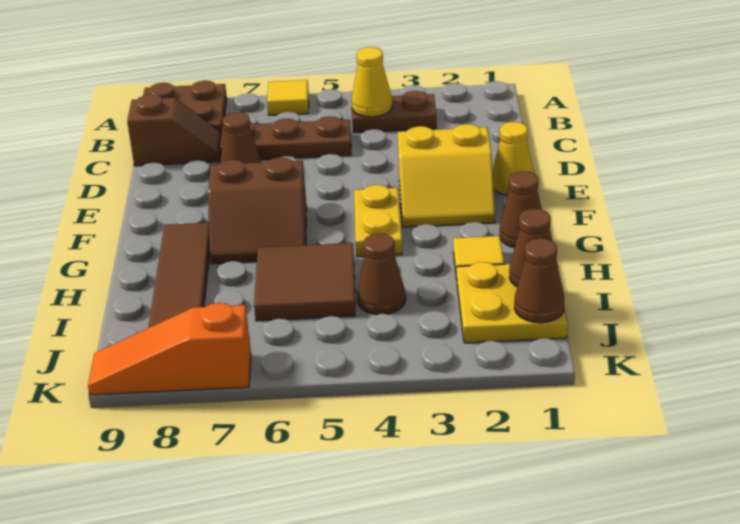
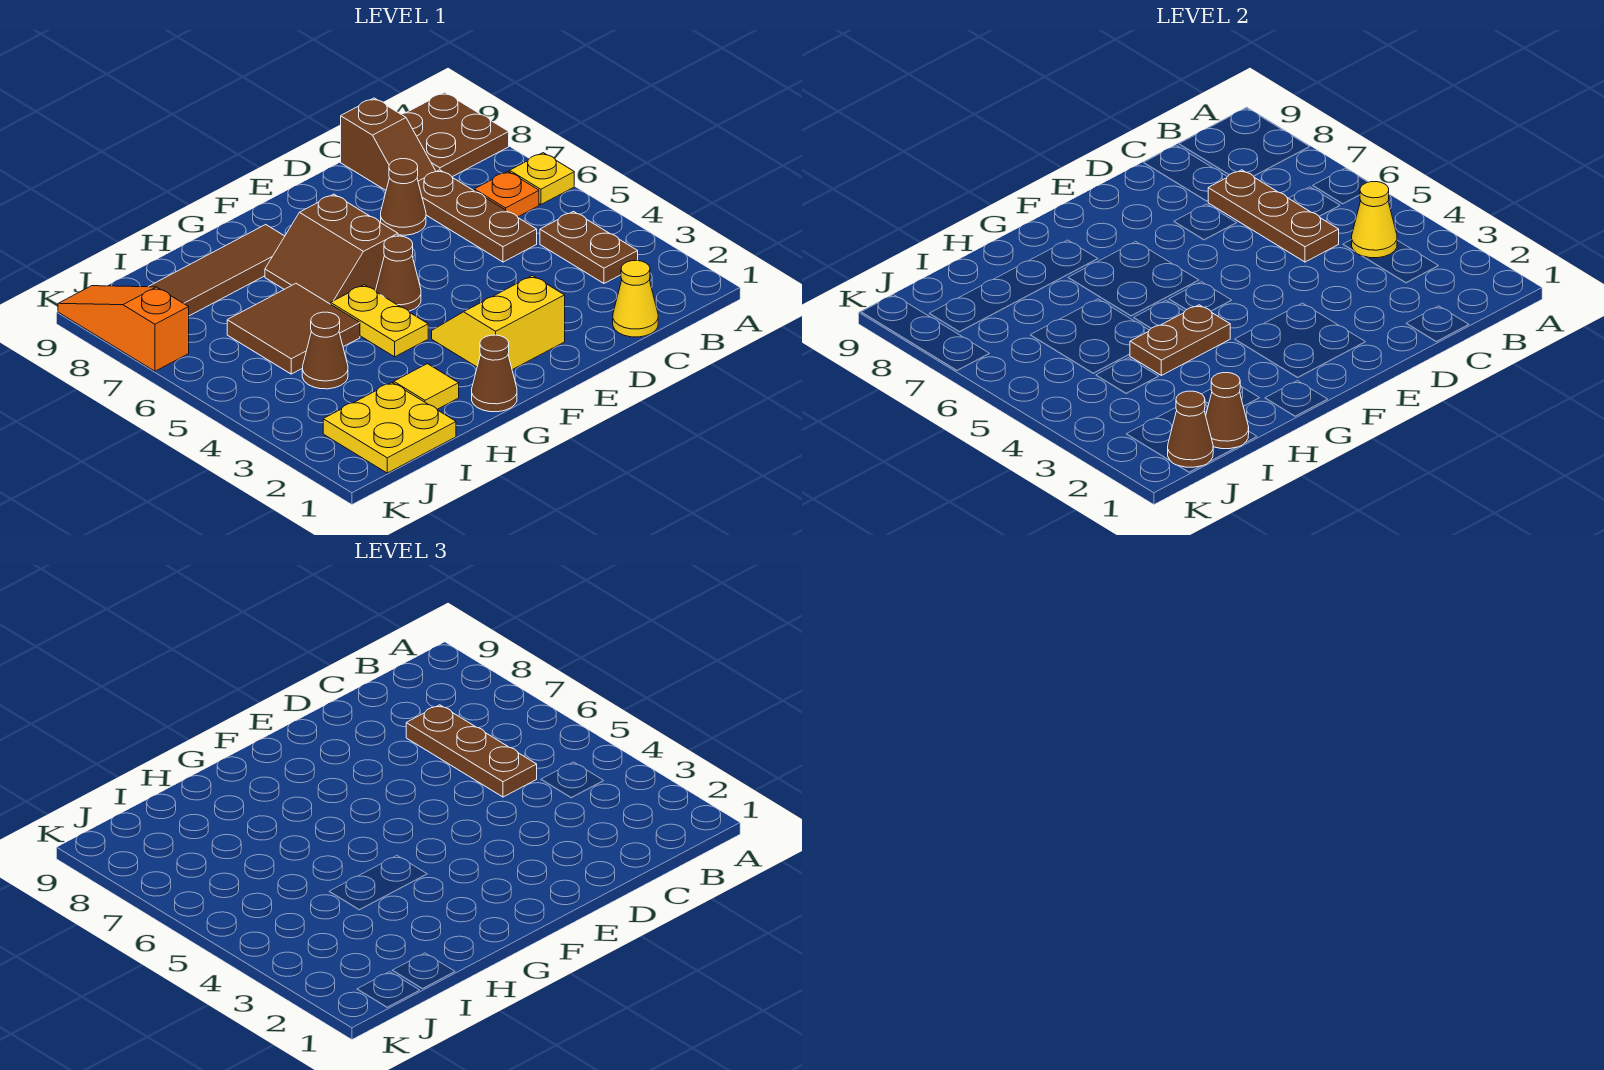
yellow tile A6 level 1 -> yellow plate A6 level 1
none -> orange plate B6 level 1
none -> brown plate C5:C7 level 2
none -> brown plate C5:C7 level 3
yellow cone E1 level 1 -> yellow cone C1 level 1
yellow slope E2:F3 level 1 top E -> yellow slope E2:F3 level 1 top 2
yellow plate F4:G4 level 1 -> yellow plate G4:G5 level 1
none -> brown cone F5 level 1
none -> brown plate G4:H4 level 2

